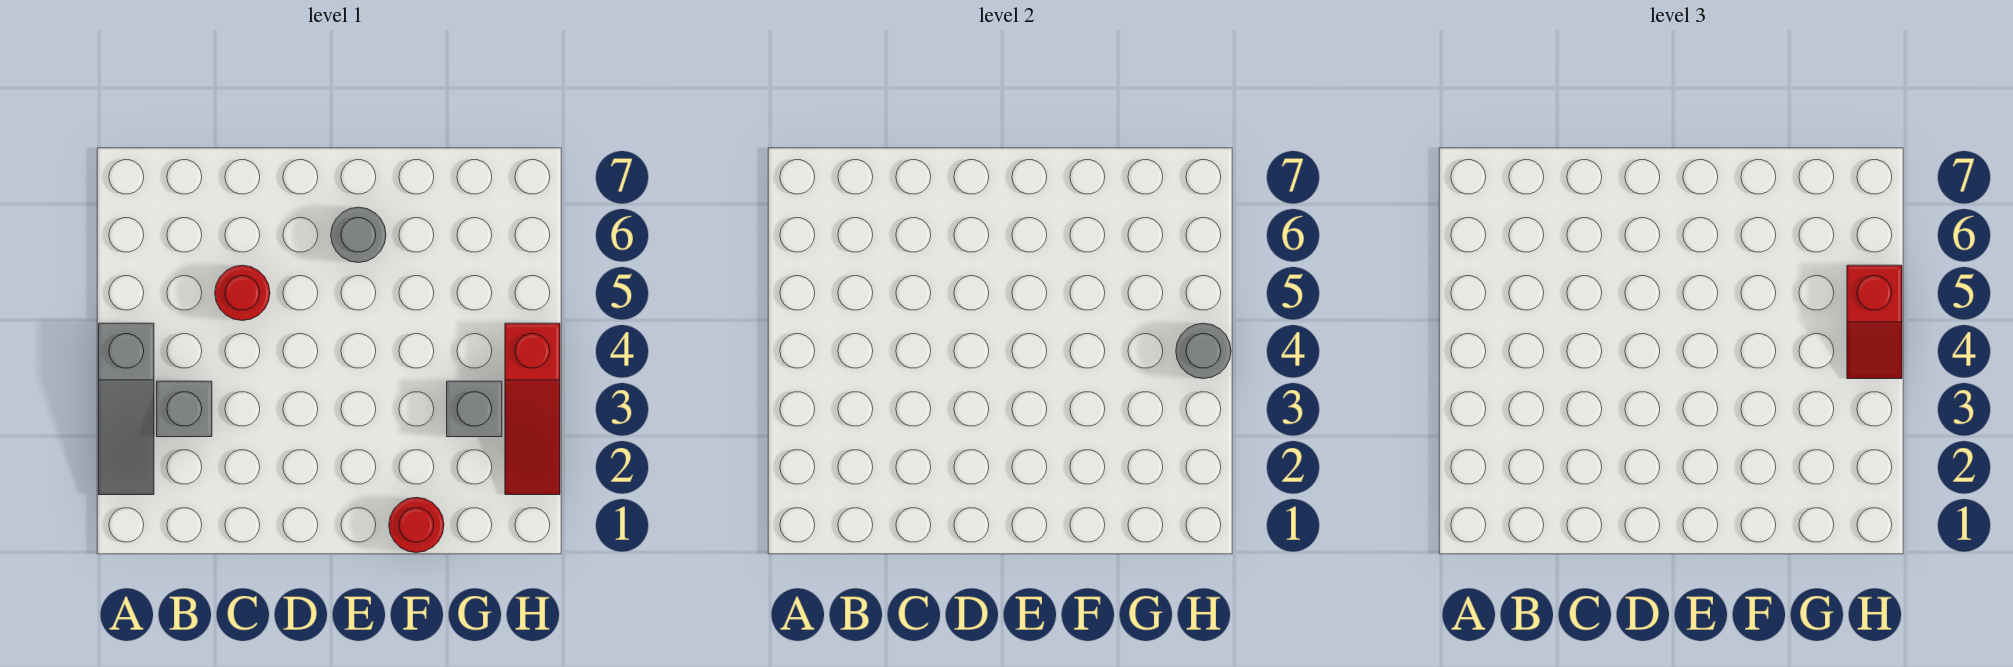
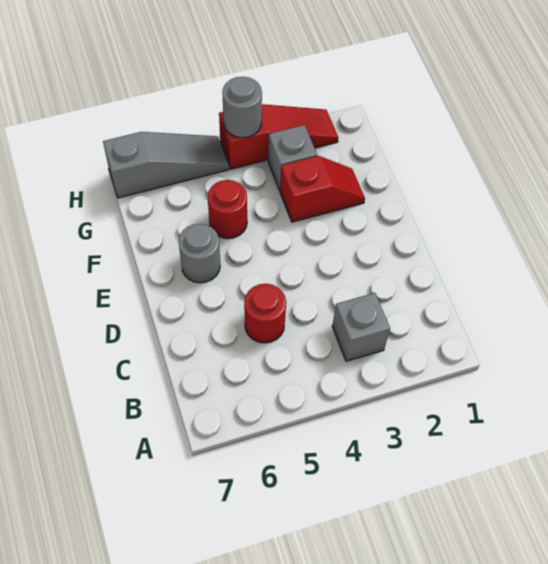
grey slope A2:A4 level 1 top 4 -> grey slope H5:H7 level 1 top 7
red round brick F1 level 1 -> red round brick F5 level 1
red slope H4:H5 level 3 top 5 -> red slope F2:F3 level 1 top 3

